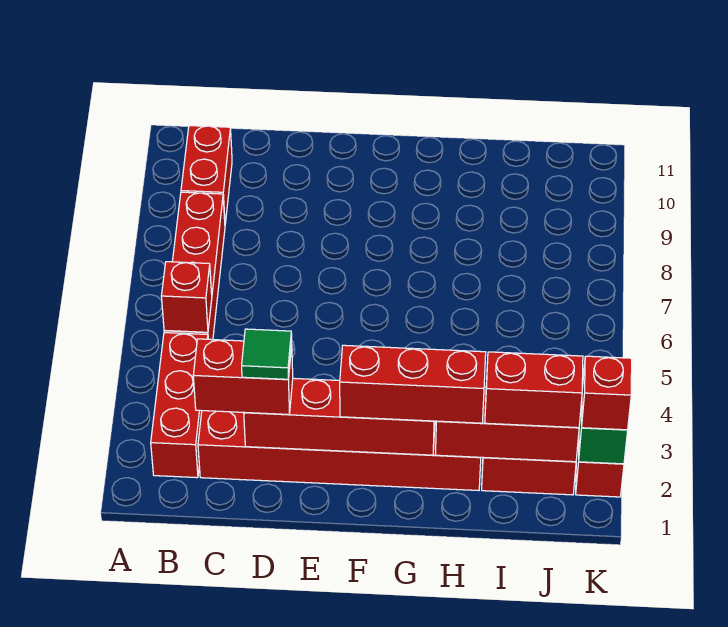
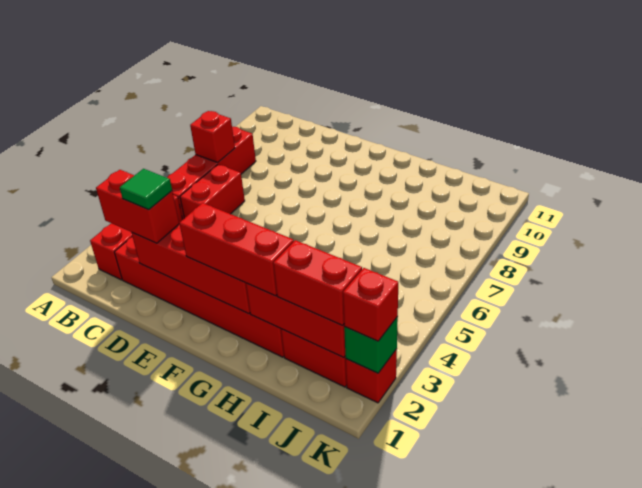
red brick B5 level 2 -> red brick B7 level 2
red brick B9:B10 level 1 -> red brick C5:C6 level 1

